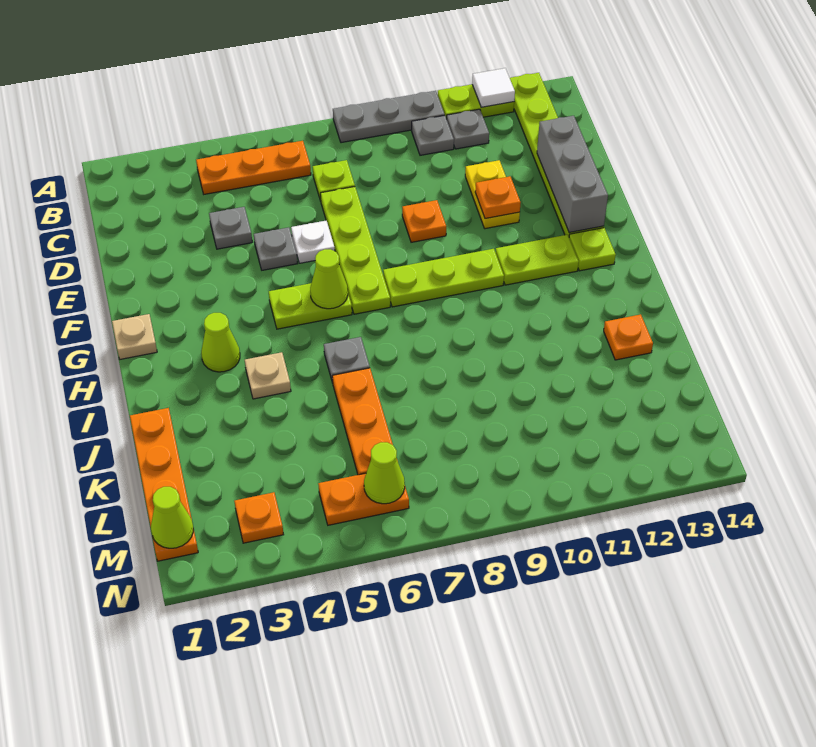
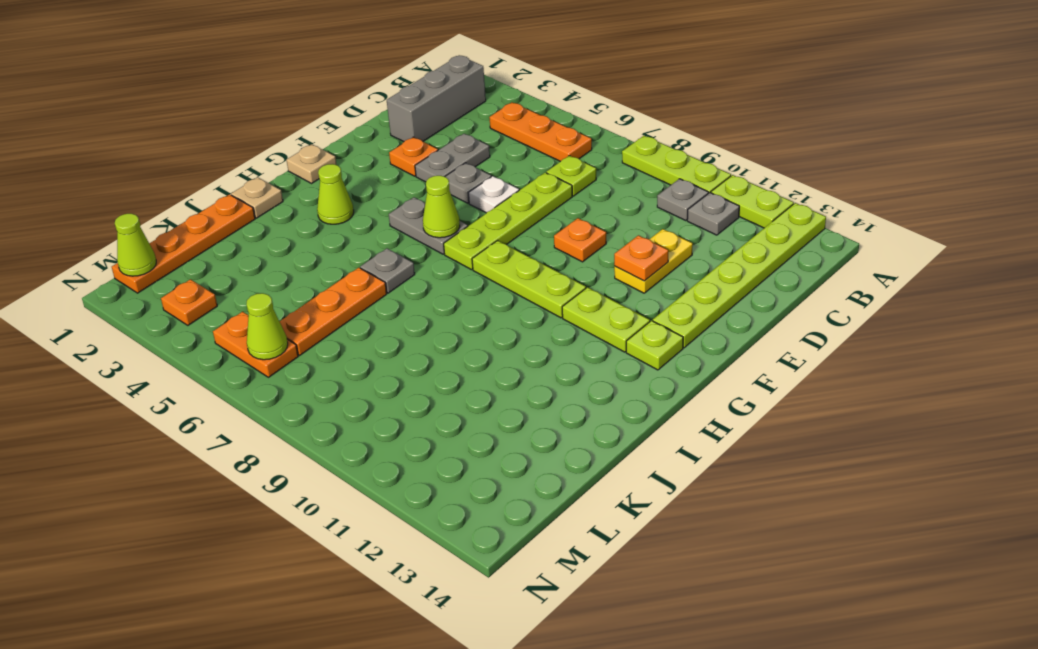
grey plate A8:A10 level 1 -> lime plate A8:A10 level 1
white tile A12 level 2 -> none
grey plate D4 level 1 -> grey plate D4:E4 level 1
grey brick D13:F13 level 2 -> grey brick B2:D2 level 1
lime plate G5:G6 level 1 -> grey plate G5:G6 level 1
tan plate I4 level 1 -> tan plate I1 level 1
orange plate J13 level 1 -> orange plate E3 level 1

